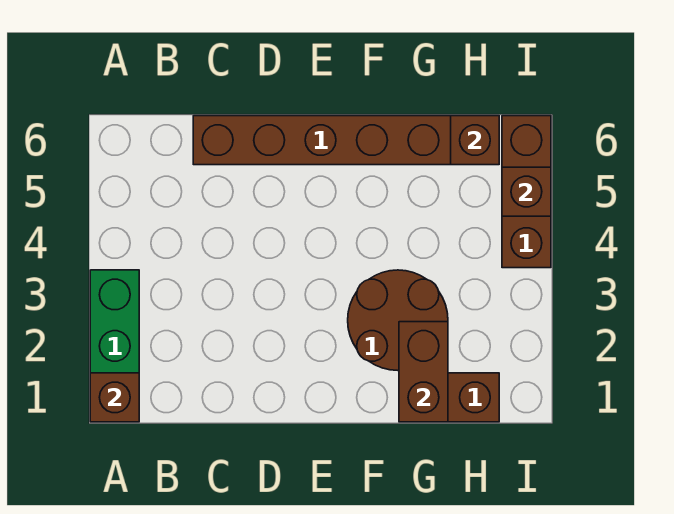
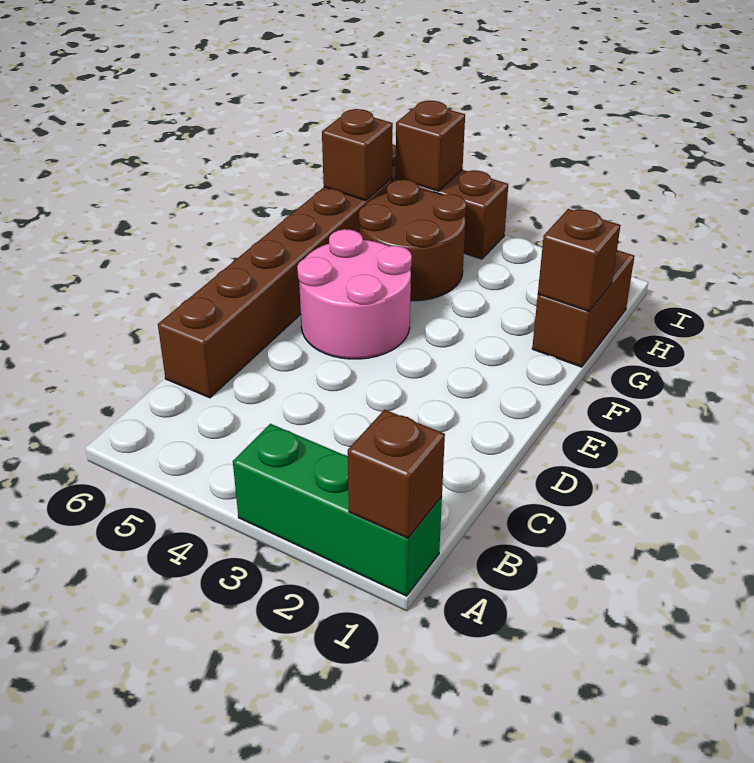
none -> pink round brick E4:F5 level 1
brown round brick F2:G3 level 1 -> brown round brick G4:H5 level 1
brown brick G1:G2 level 2 -> brown brick G1 level 2

